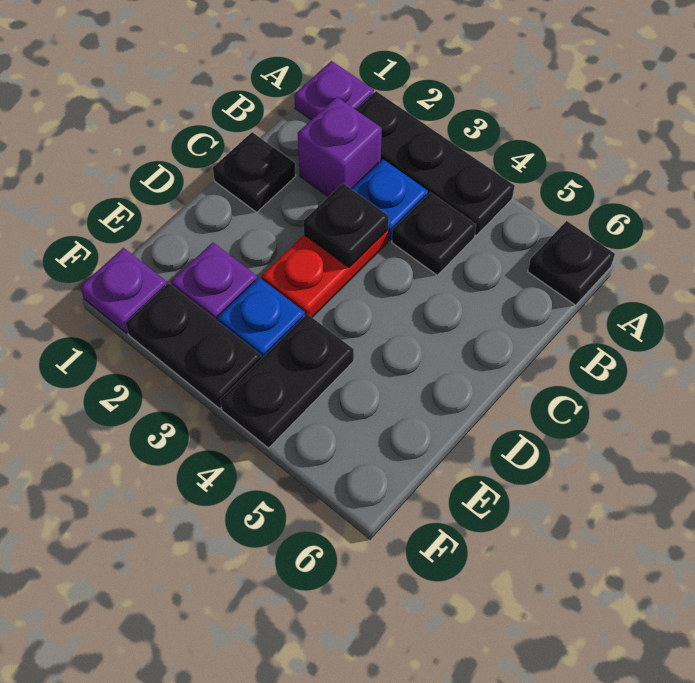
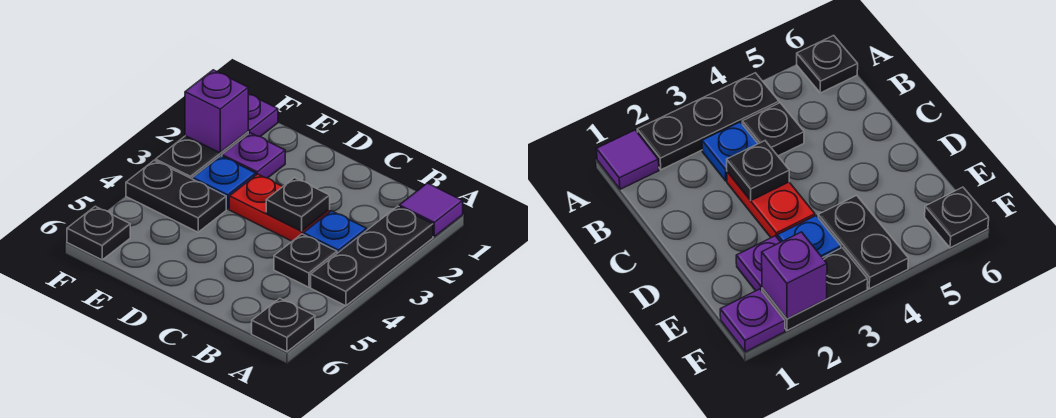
purple plate A1 level 1 -> purple tile A1 level 1
purple brick B2 level 1 -> purple brick F2 level 2
black plate C1 level 1 -> black plate F6 level 1

